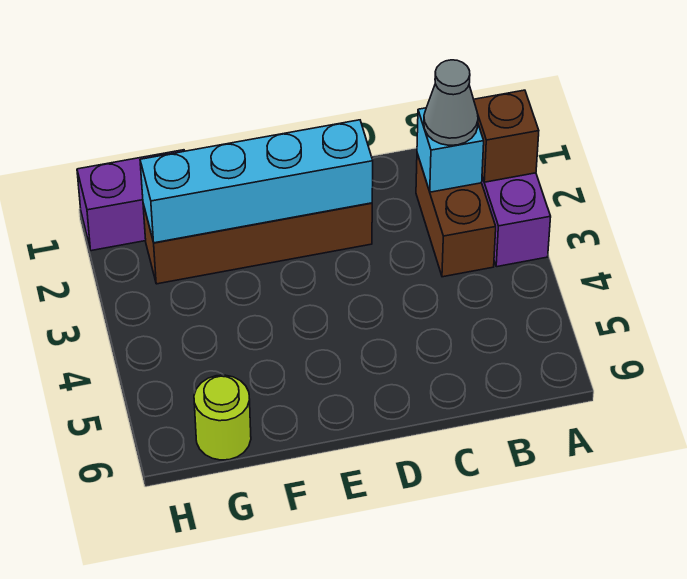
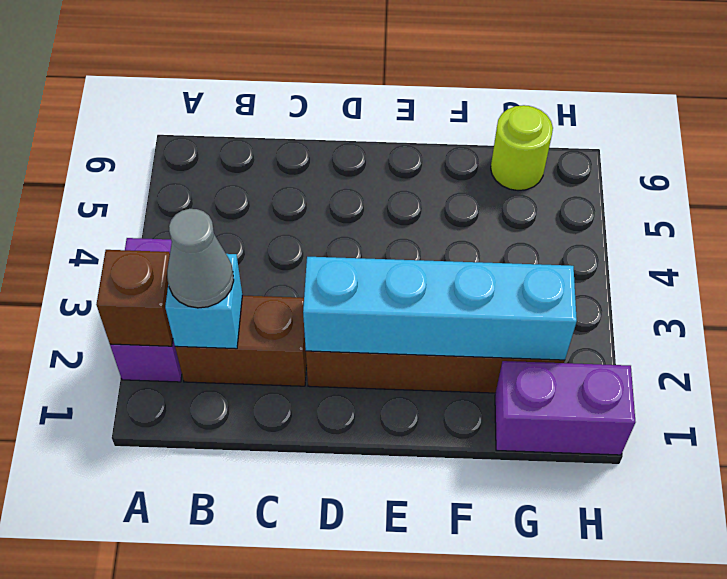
brown brick B2:B3 level 1 -> brown brick B2:C2 level 1

